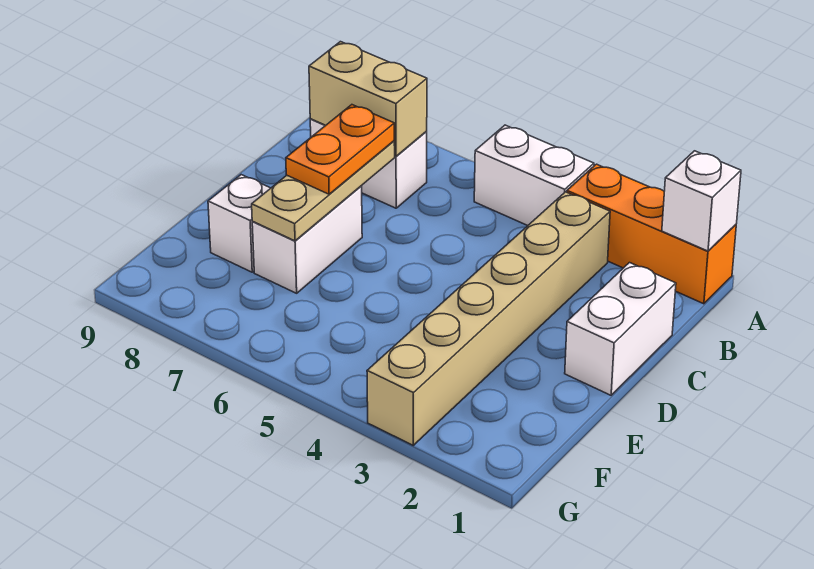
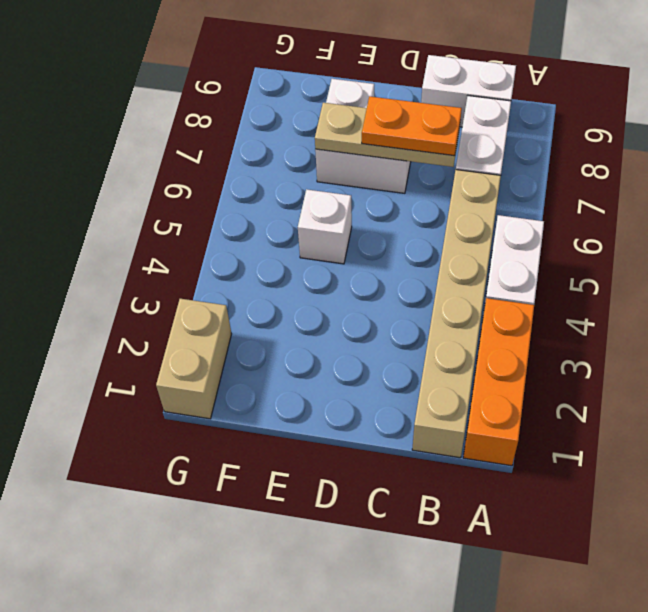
white brick A1 level 2 -> white brick E5 level 1
tan brick B3:G3 level 1 -> tan brick B1:B6 level 1
tan brick B7:B8 level 2 -> tan brick G1:G2 level 1
white brick C1:D1 level 1 -> white brick B9:C9 level 1

